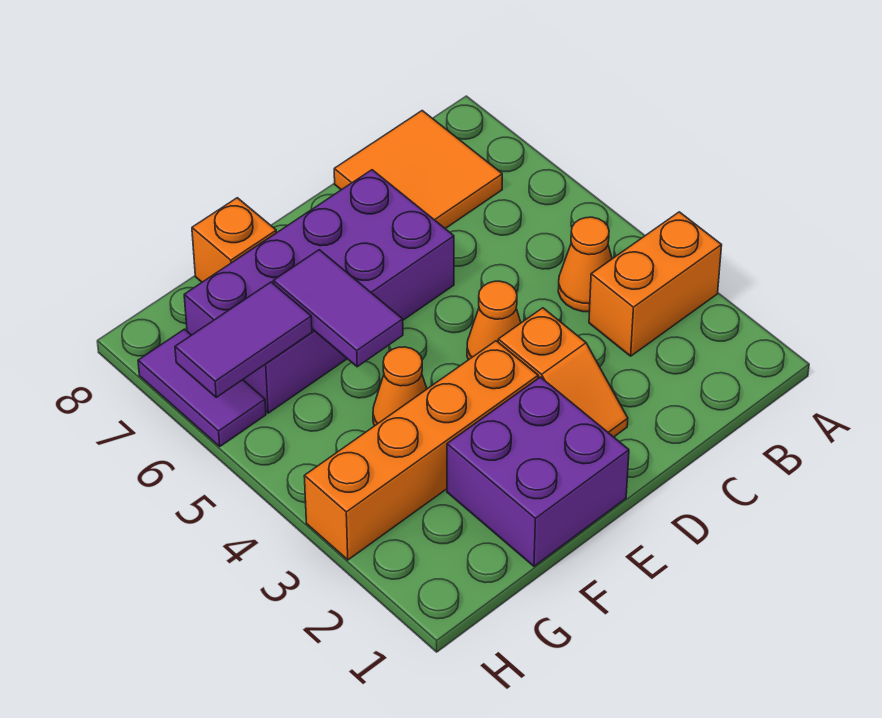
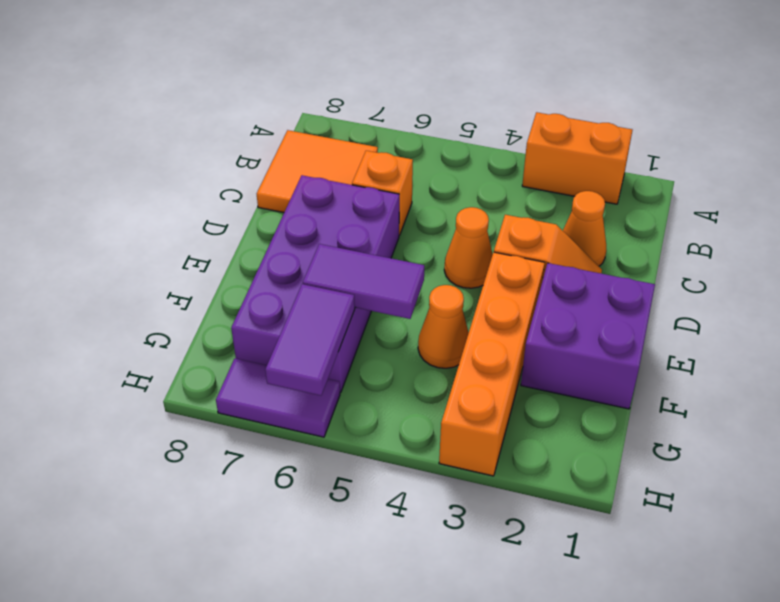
orange brick A3:B3 level 1 -> orange brick A2:A3 level 1
orange cone B4 level 1 -> orange cone C2 level 1
orange brick F8 level 1 -> orange brick C6 level 1

